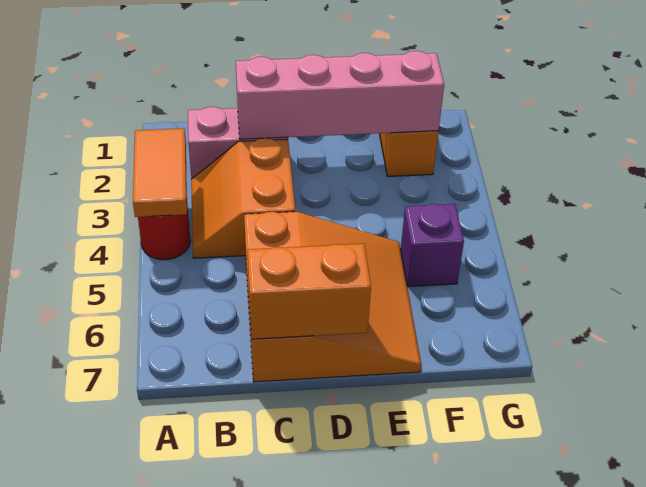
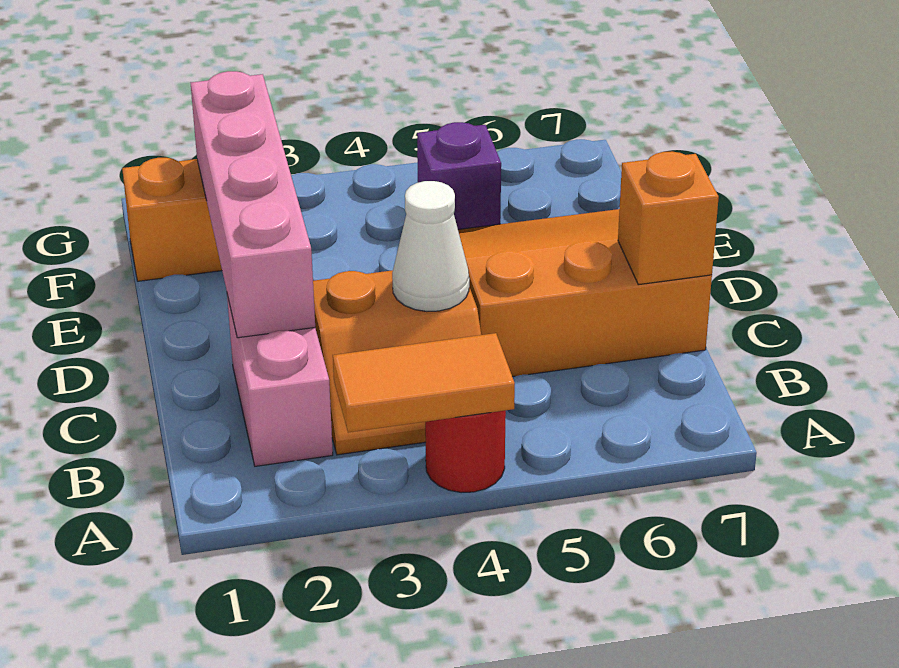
none -> white cone C4 level 2
orange brick C7:D7 level 2 -> orange brick C7 level 2

